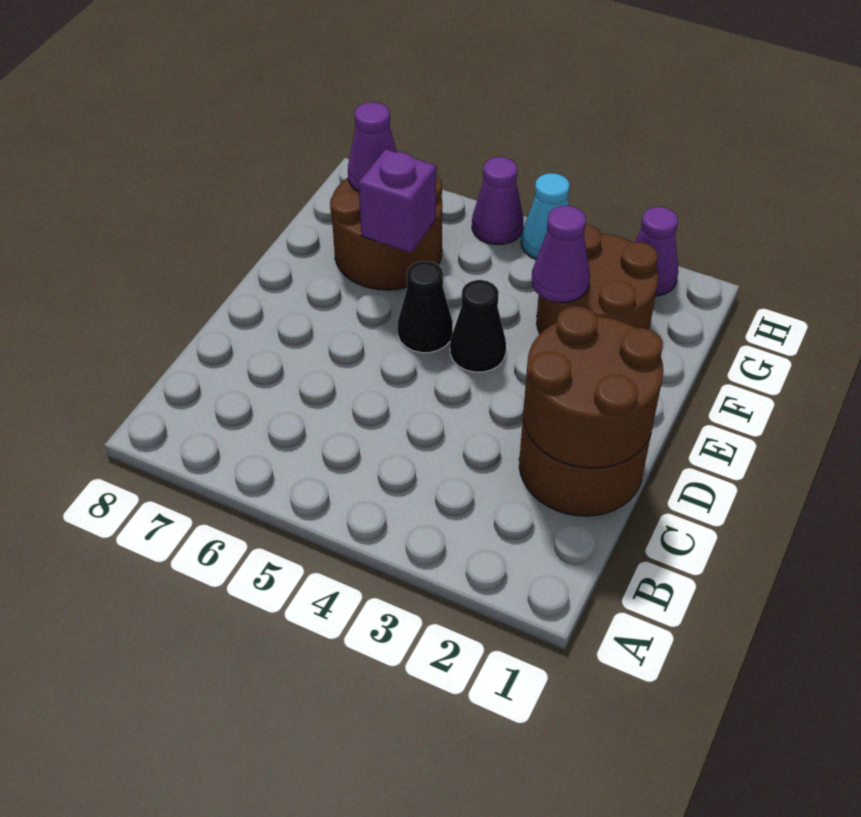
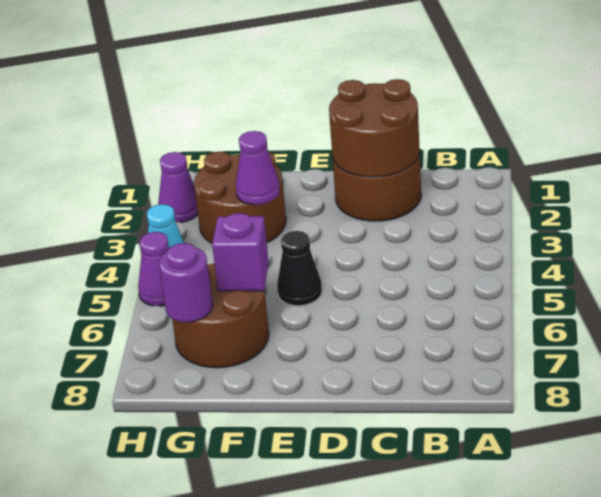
black cone E4 level 1 -> none
purple cone G7 level 2 -> purple round brick G7 level 2

